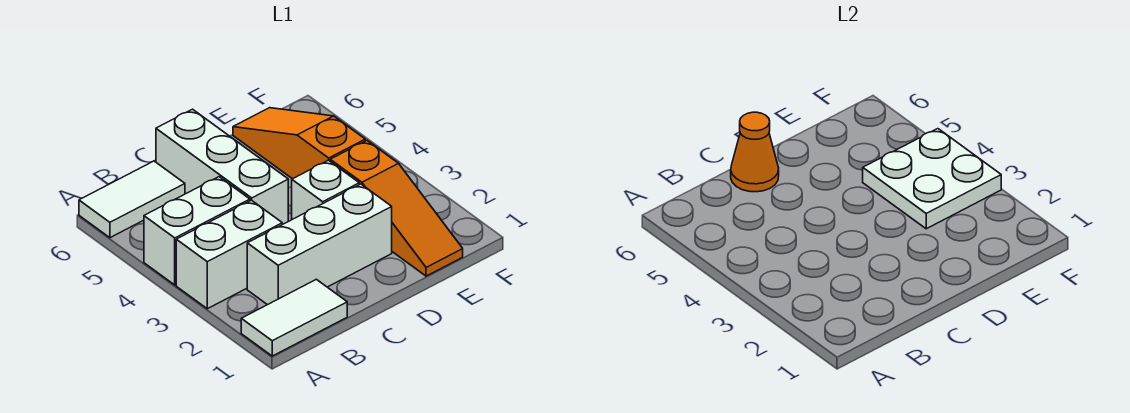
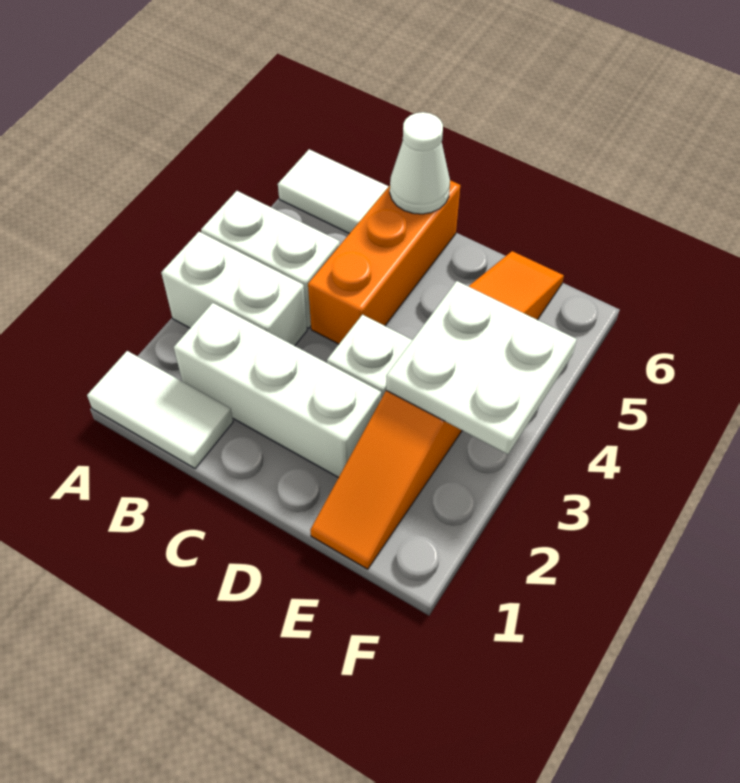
white brick C4:C6 level 1 -> orange brick C4:C6 level 1
orange cone C6 level 2 -> white cone C6 level 2

